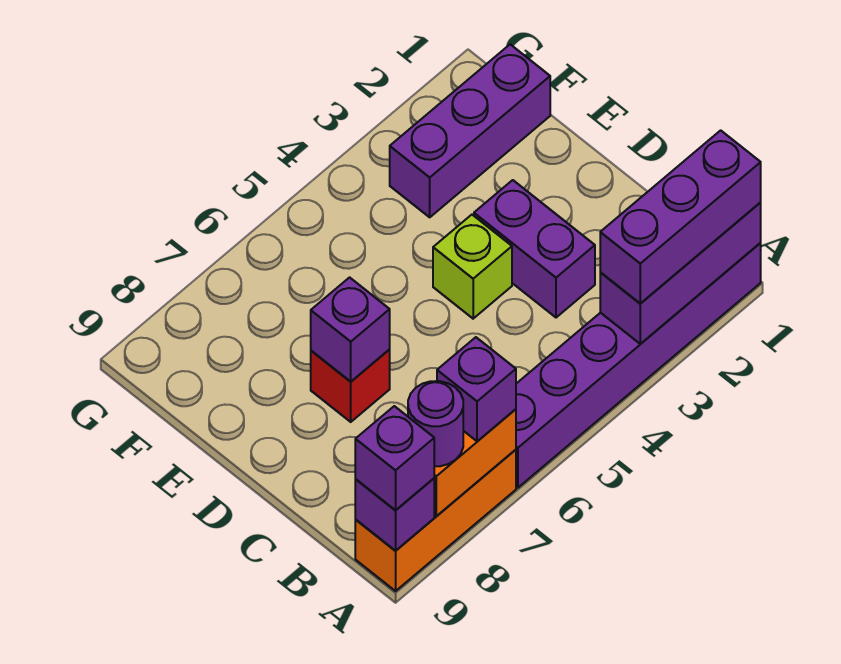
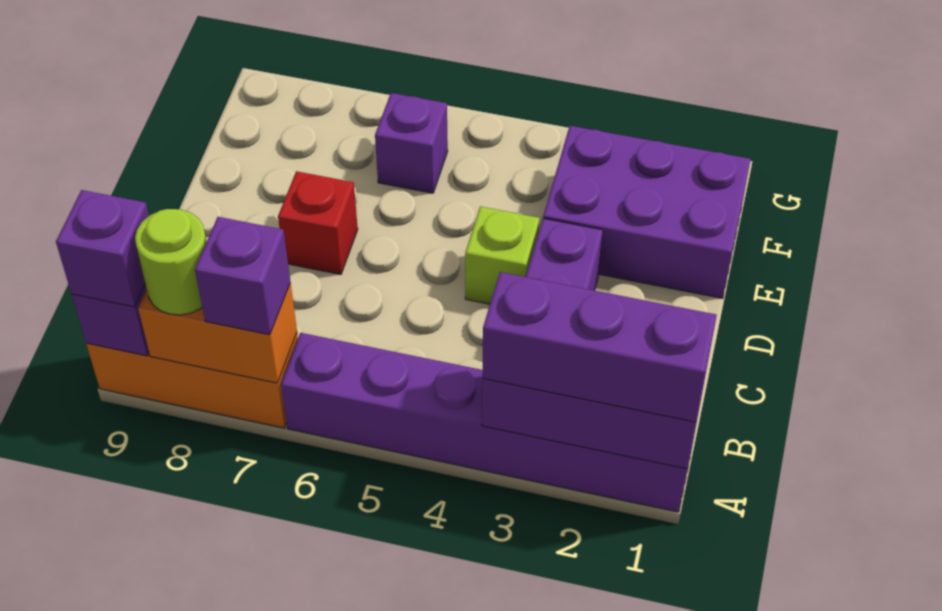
purple round brick A8 level 3 -> lime round brick A8 level 3
purple brick D7 level 2 -> purple brick F6 level 1
purple brick F1:F3 level 1 -> purple brick E1:F3 level 1

